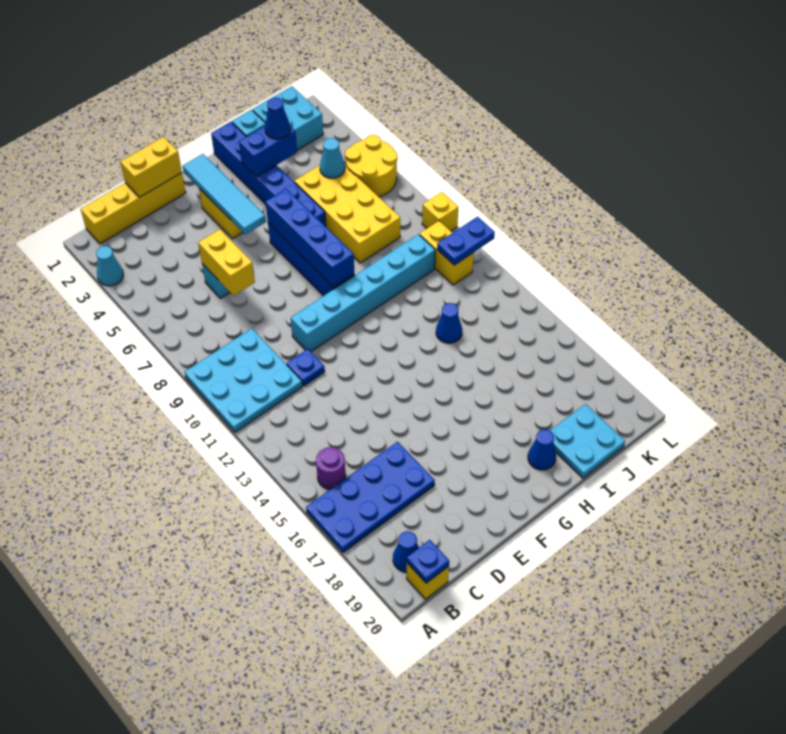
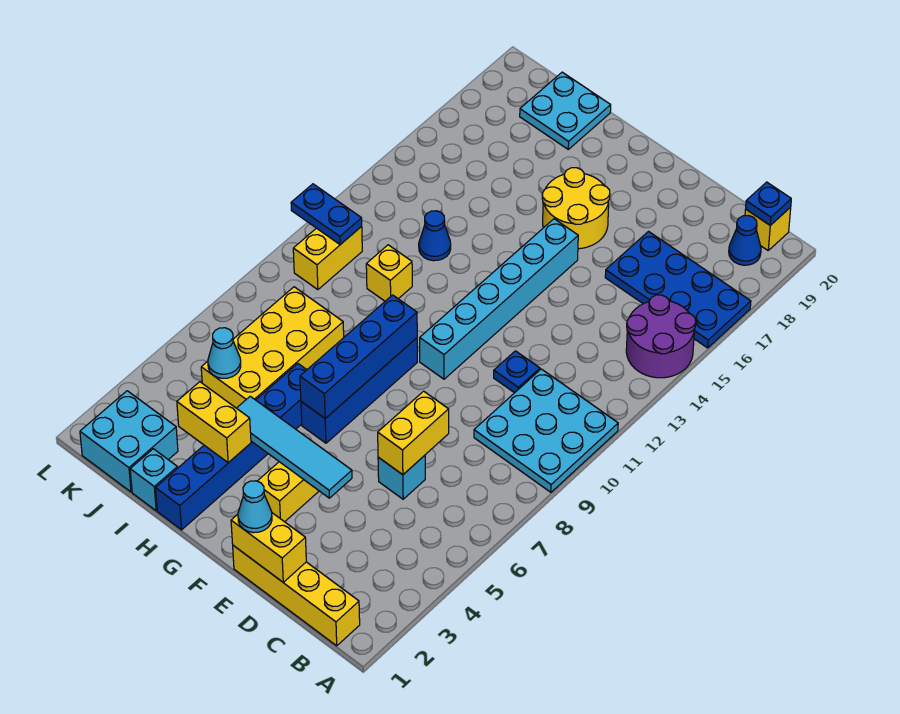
cyan cone A3 level 1 -> cyan cone E1 level 3
purple round brick B15 level 1 -> purple round brick A14:B15 level 1
cyan brick E10:J10 level 1 -> cyan brick F10:F15 level 1
cyan tile F2:F5 level 2 -> cyan tile E4:H4 level 2
blue brick H3:I3 level 2 -> yellow brick H3:I3 level 2
blue cone H19 level 1 -> none
blue cone I3 level 3 -> none
yellow round brick K5:L6 level 1 -> yellow round brick F16:G17 level 1
yellow brick L9 level 1 -> yellow brick I11 level 1

